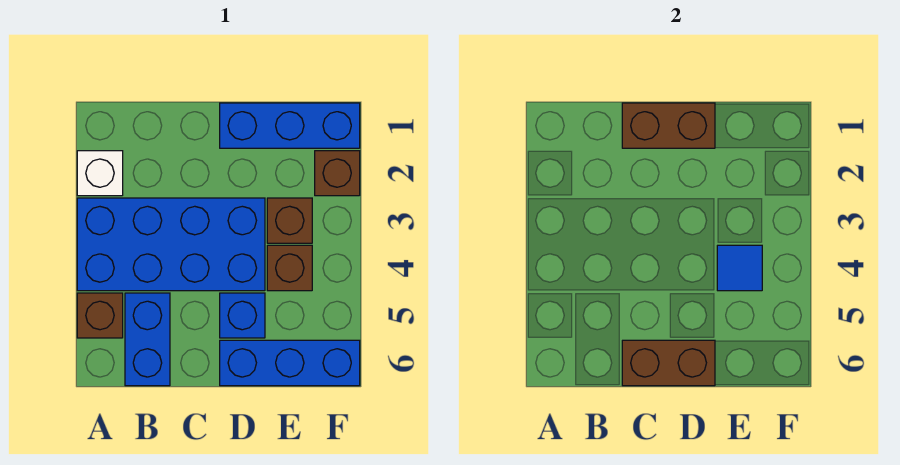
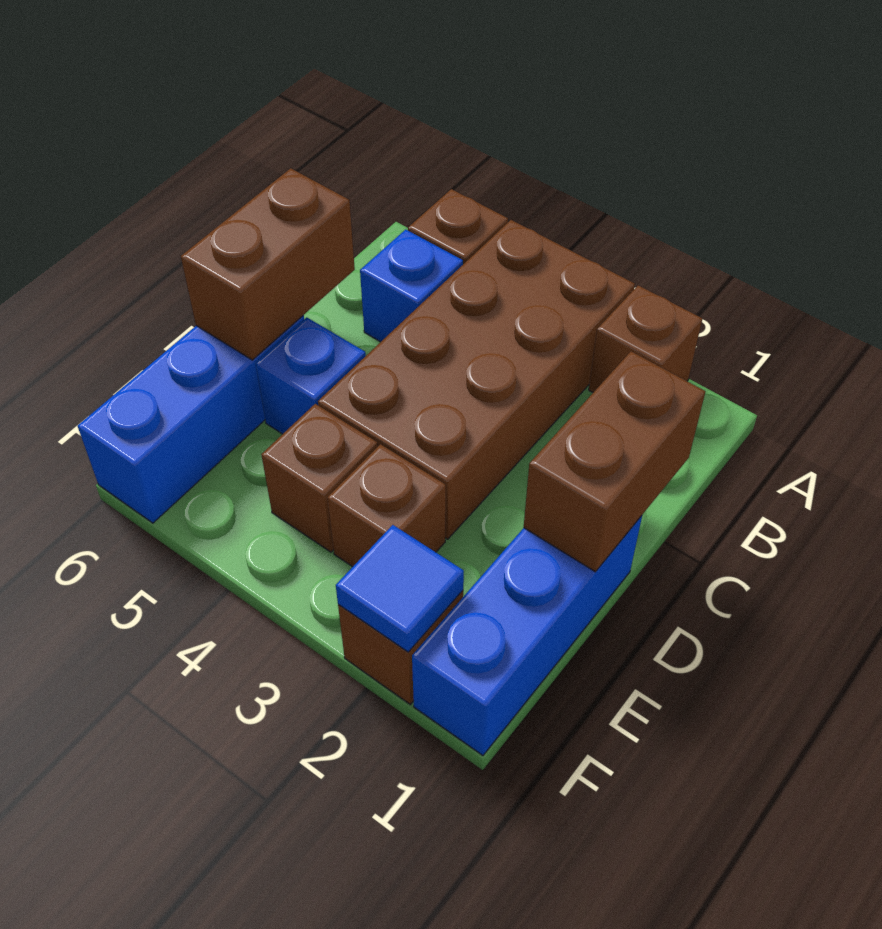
white brick A2 level 1 -> brown brick A2 level 1
blue brick A3:D4 level 1 -> brown brick A3:D4 level 1
blue brick B5:B6 level 1 -> blue brick B5 level 1
blue tile E4 level 2 -> blue tile F2 level 2

